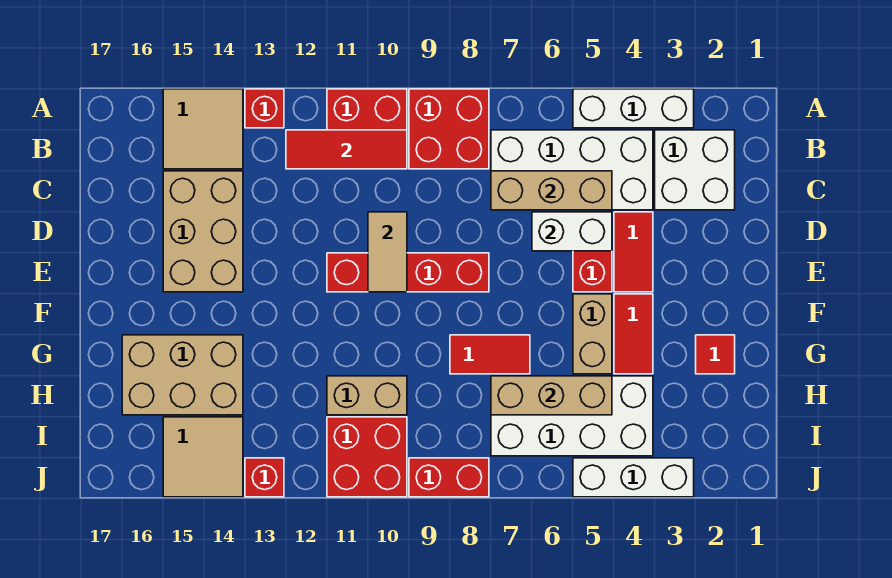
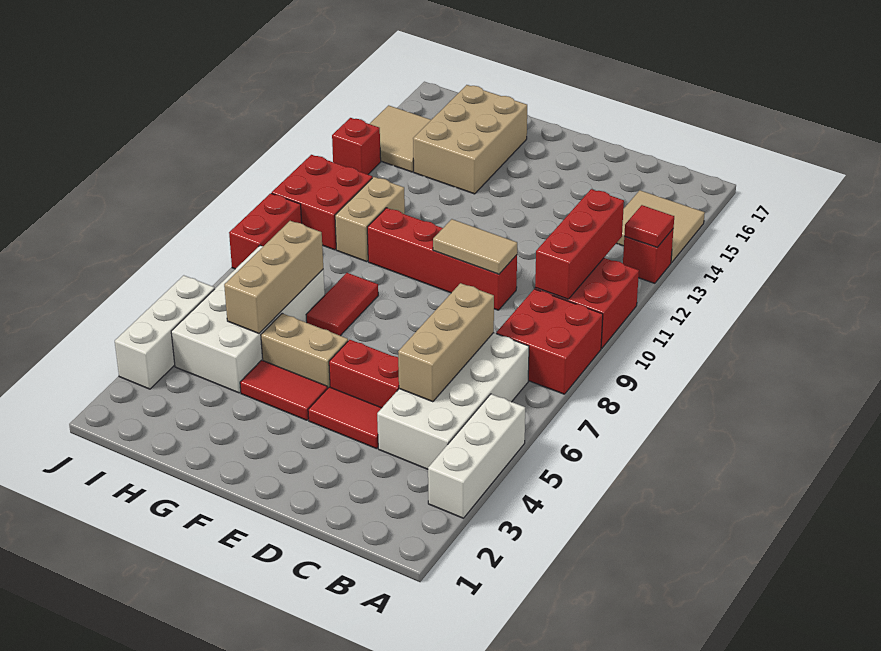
white brick B2:C3 level 1 -> none
red tile B10:B12 level 2 -> red brick B10:B12 level 2
tan brick C14:E15 level 1 -> none
white brick D5:D6 level 2 -> none
red brick E8:E11 level 1 -> red brick D10:G10 level 1
red tile G2 level 1 -> red tile A13 level 2

